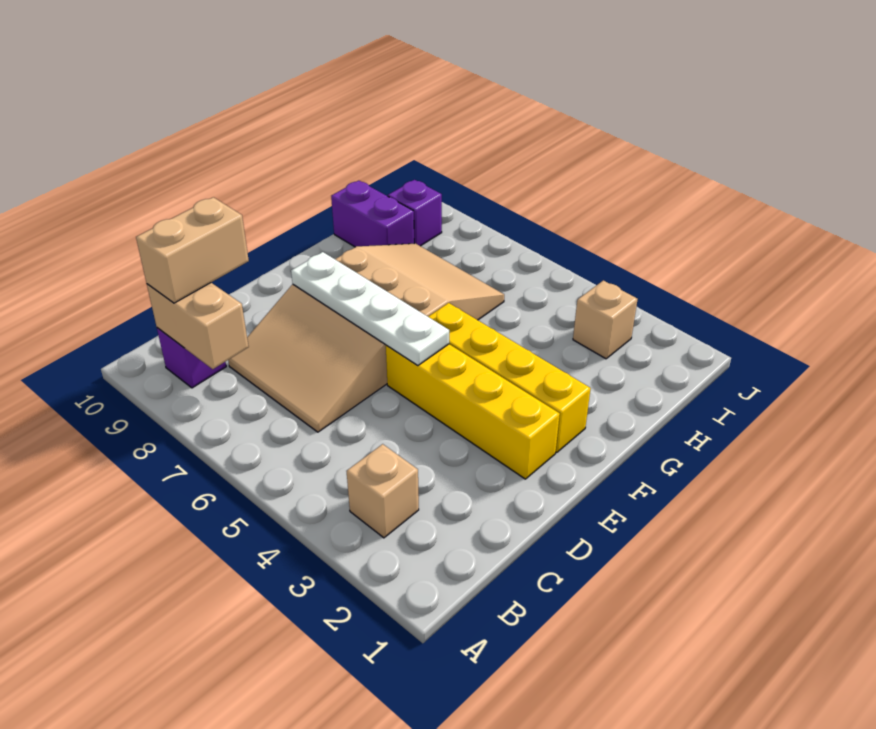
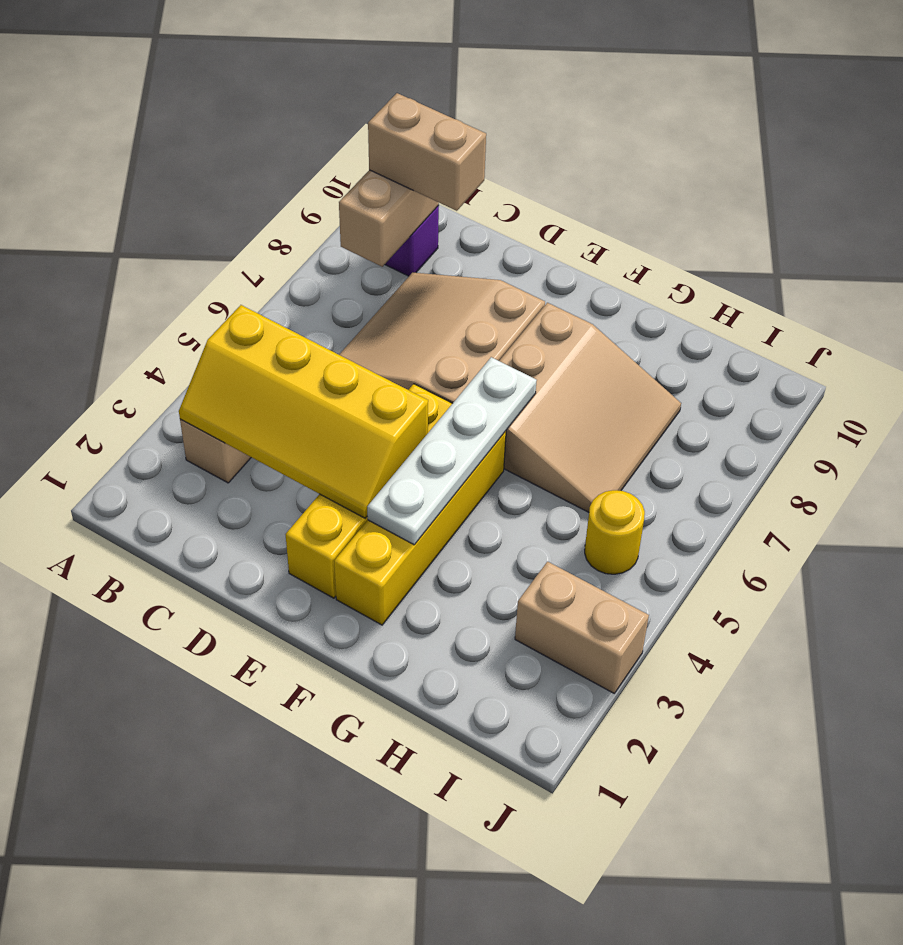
none -> yellow slope B3:E4 level 2 top 4
white plate E5:E8 level 2 -> white plate F3:F6 level 2
purple brick H9:H10 level 1 -> none
tan brick I3 level 1 -> tan brick I3:J3 level 1
none -> yellow round brick I5 level 1
purple brick I9 level 1 -> none

